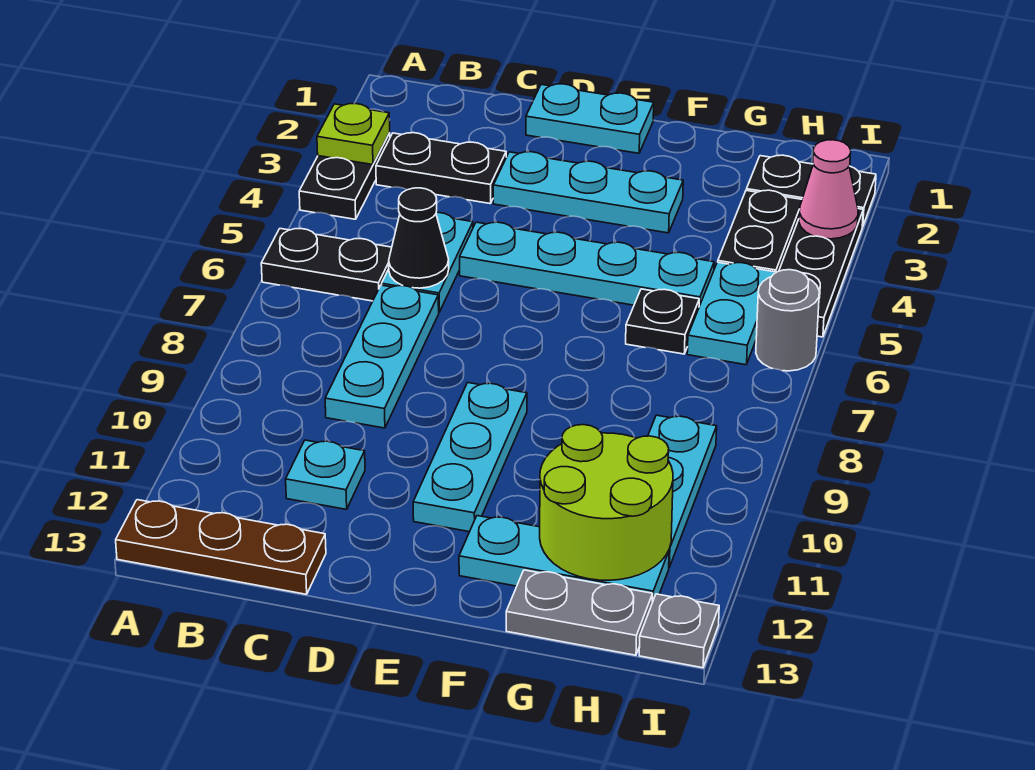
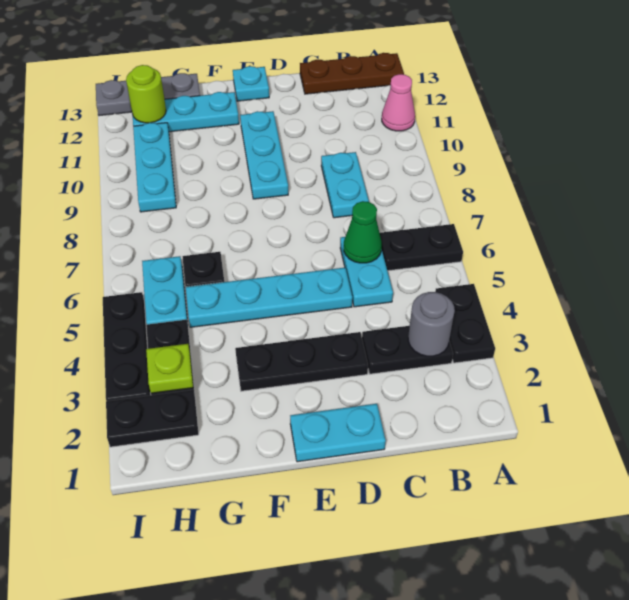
lime plate A3 level 2 -> lime plate H3 level 2
black cone C6 level 2 -> green cone C6 level 2
cyan plate C7:C9 level 1 -> cyan plate C8:C9 level 1
cyan plate C11 level 1 -> cyan plate E13 level 1
cyan plate D3:F3 level 1 -> black plate D3:F3 level 1
lime round brick G11:H12 level 2 -> lime round brick H12 level 2
pink cone I3 level 2 -> pink cone A11 level 1
grey round brick I6 level 1 -> grey round brick B3 level 2

